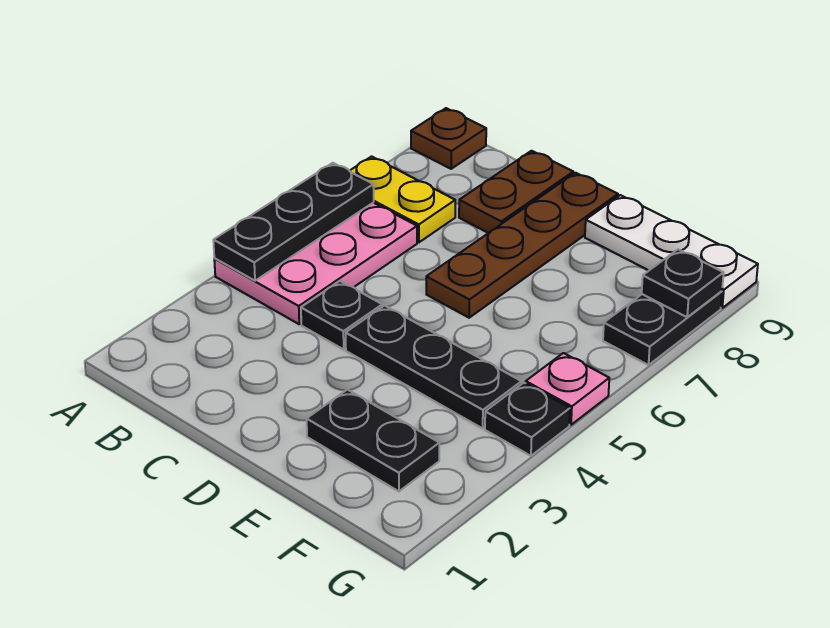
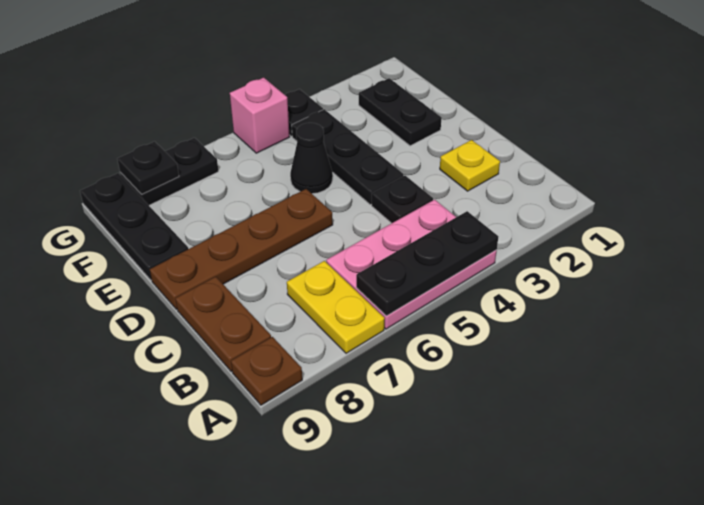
none -> yellow plate C2 level 1
brown plate C8:C9 level 1 -> brown plate B9:C9 level 1
none -> black cone E5 level 1
white plate E9:G9 level 1 -> black plate E9:G9 level 1
pink plate G5 level 1 -> pink brick G5 level 1

